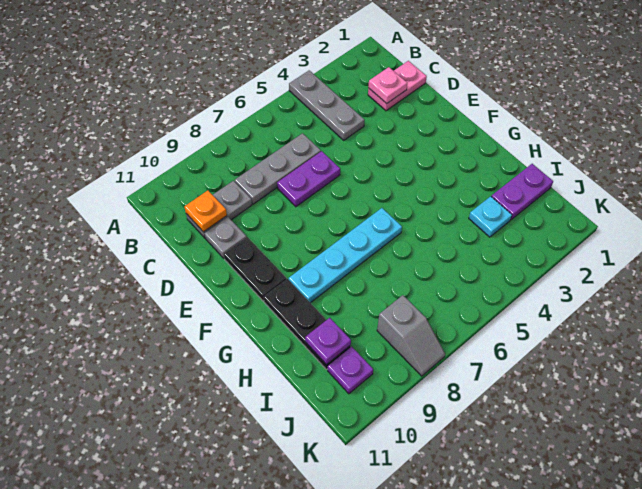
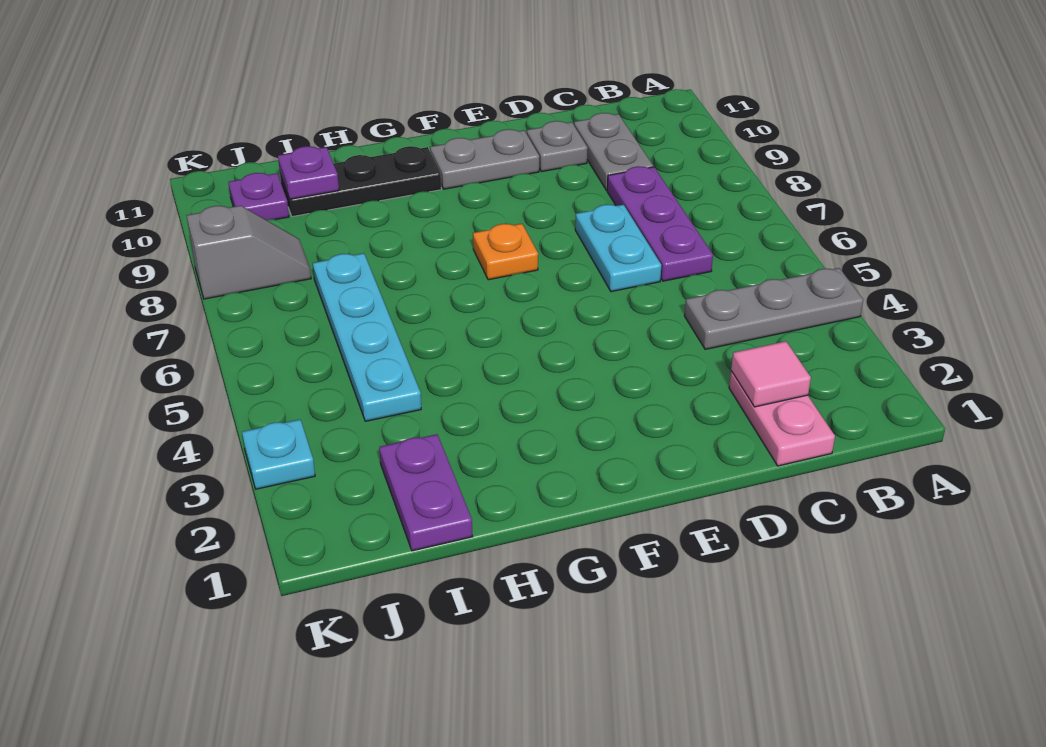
pink plate C2 level 2 -> pink tile C2 level 2
grey plate C6:C8 level 1 -> purple plate C6:C8 level 1
orange plate C10 level 2 -> orange plate F7 level 1
purple plate D6:D7 level 1 -> cyan plate D6:D7 level 1
black plate E10:F10 level 1 -> grey plate E10:F10 level 1
cyan plate G6:G9 level 1 -> cyan plate I4:I7 level 1
cyan plate I3 level 1 -> cyan plate K3 level 1
grey slope J8:K8 level 1 top J -> grey slope J8:K8 level 1 top K

